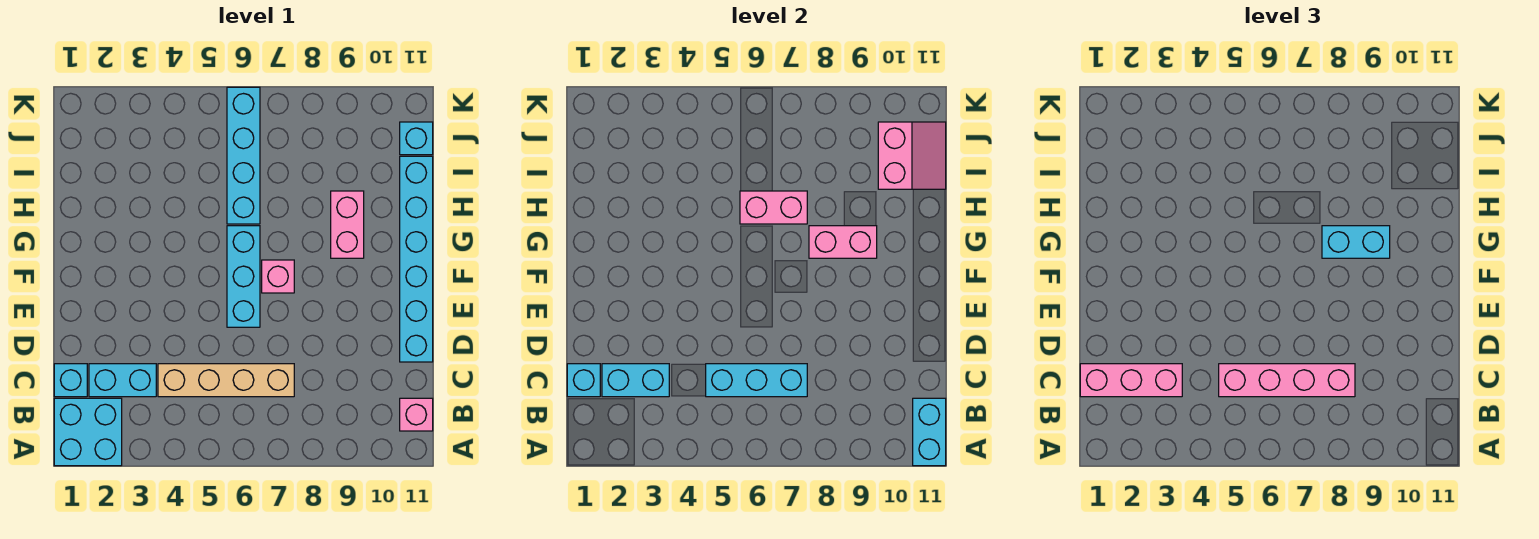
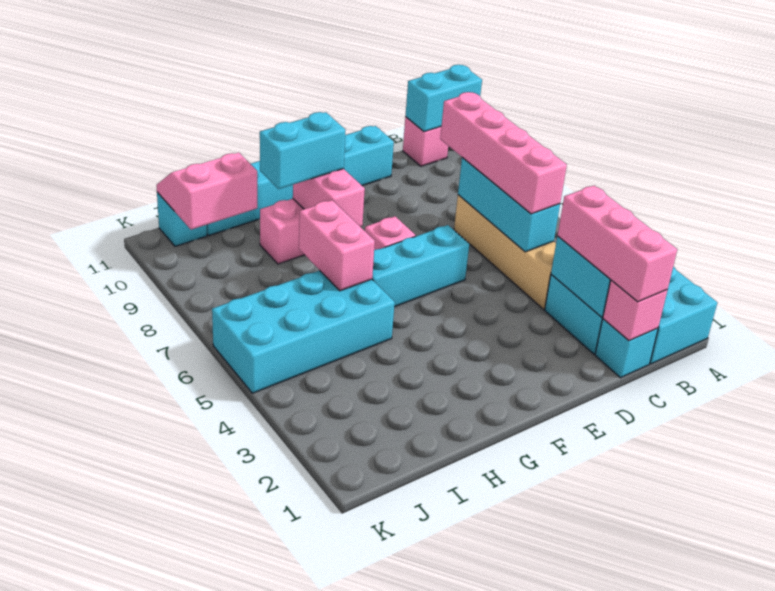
cyan brick C1 level 2 -> pink brick C1 level 2
cyan brick G8:G9 level 3 -> cyan brick G9:H9 level 3
cyan brick H6:K6 level 1 -> cyan brick H5:K6 level 1

